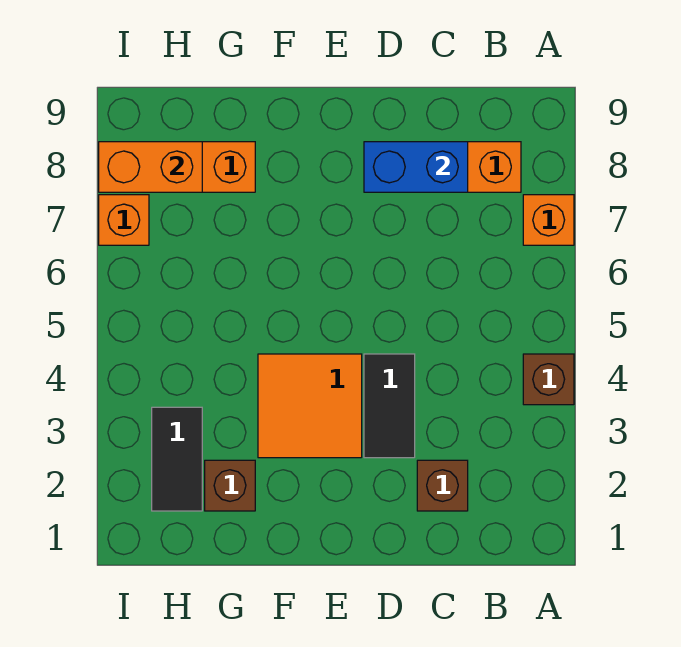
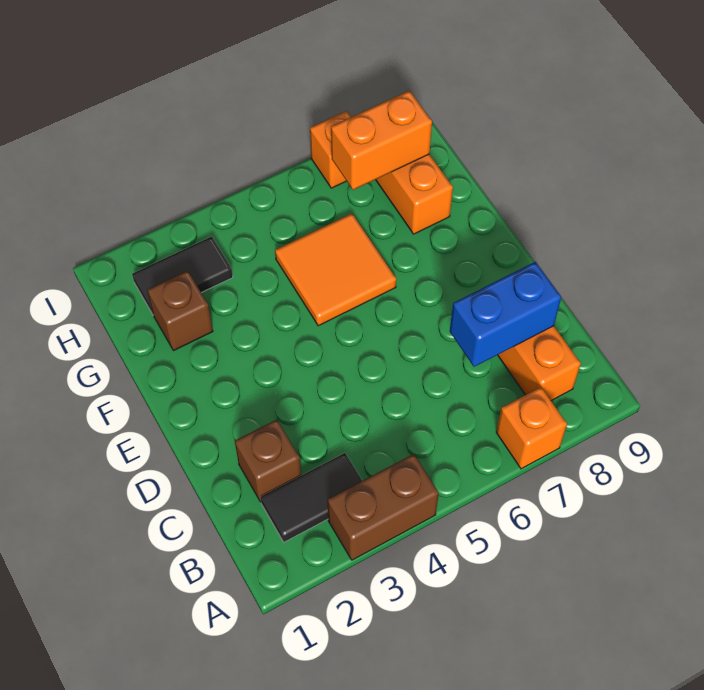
brown brick A4 level 1 -> brown brick A3:A4 level 1
blue brick C8:D8 level 2 -> blue brick C7:C8 level 2
black tile D3:D4 level 1 -> black tile B2:B3 level 1
orange tile E3:F4 level 1 -> orange tile F5:G6 level 1
orange brick H8:I8 level 2 -> orange brick H7:H8 level 2

